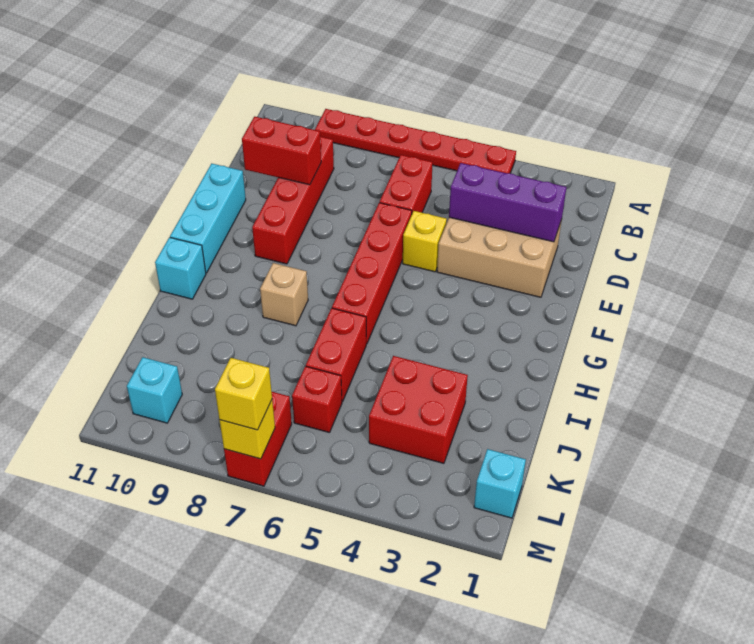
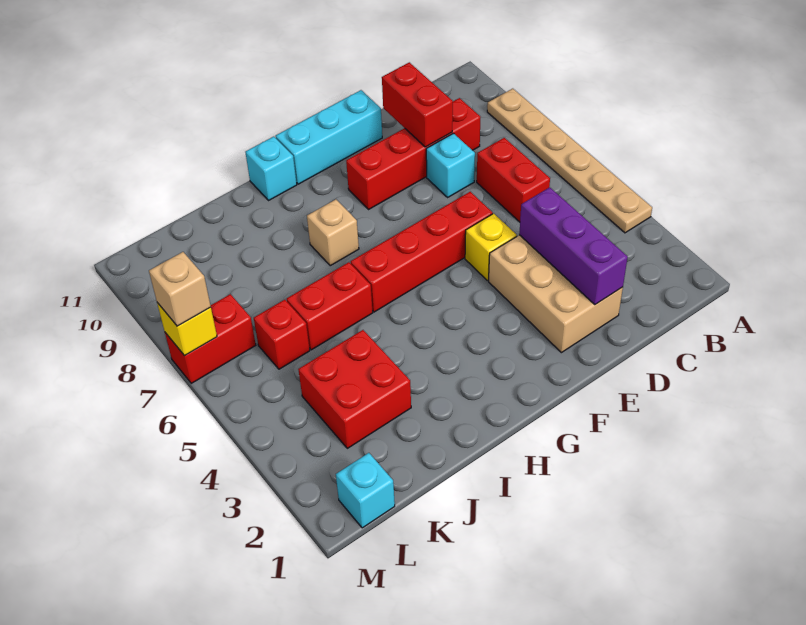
red plate A4:A9 level 1 -> tan plate A4:A9 level 1
red brick C6:D6 level 1 -> red brick C6:C7 level 1
cyan brick L10 level 1 -> cyan brick D8 level 1
yellow brick M7 level 3 -> tan brick M7 level 3

